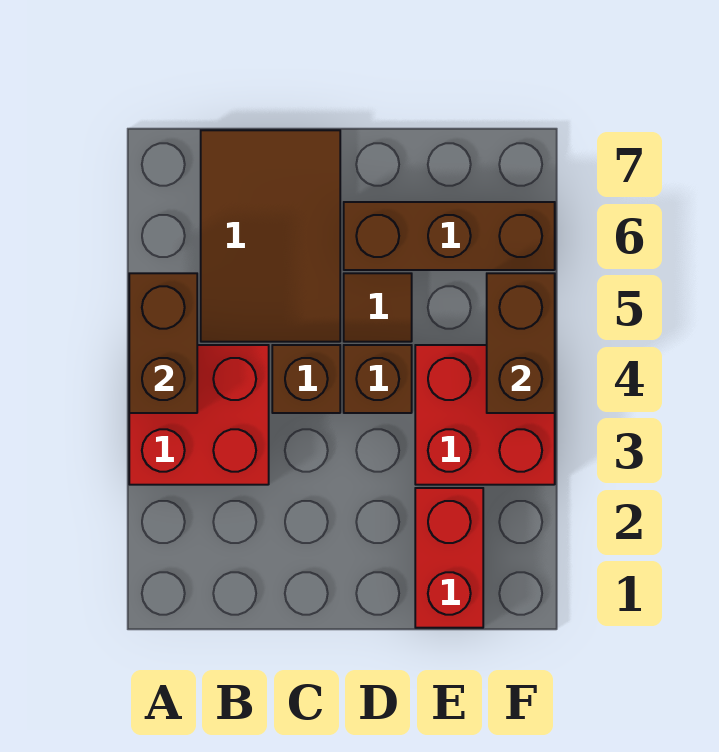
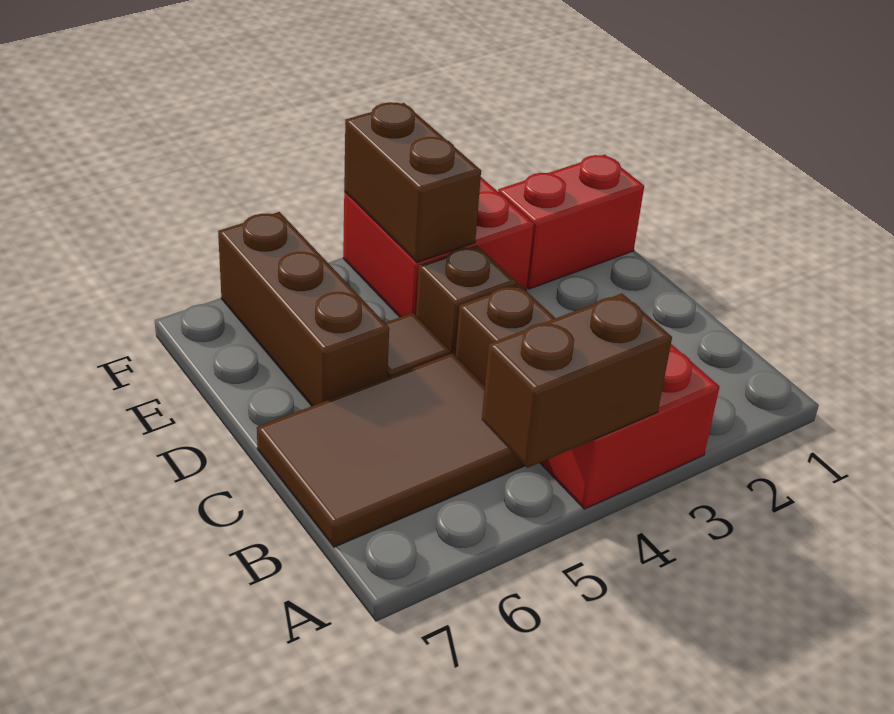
brown brick F4:F5 level 2 -> brown brick E4:F4 level 2

